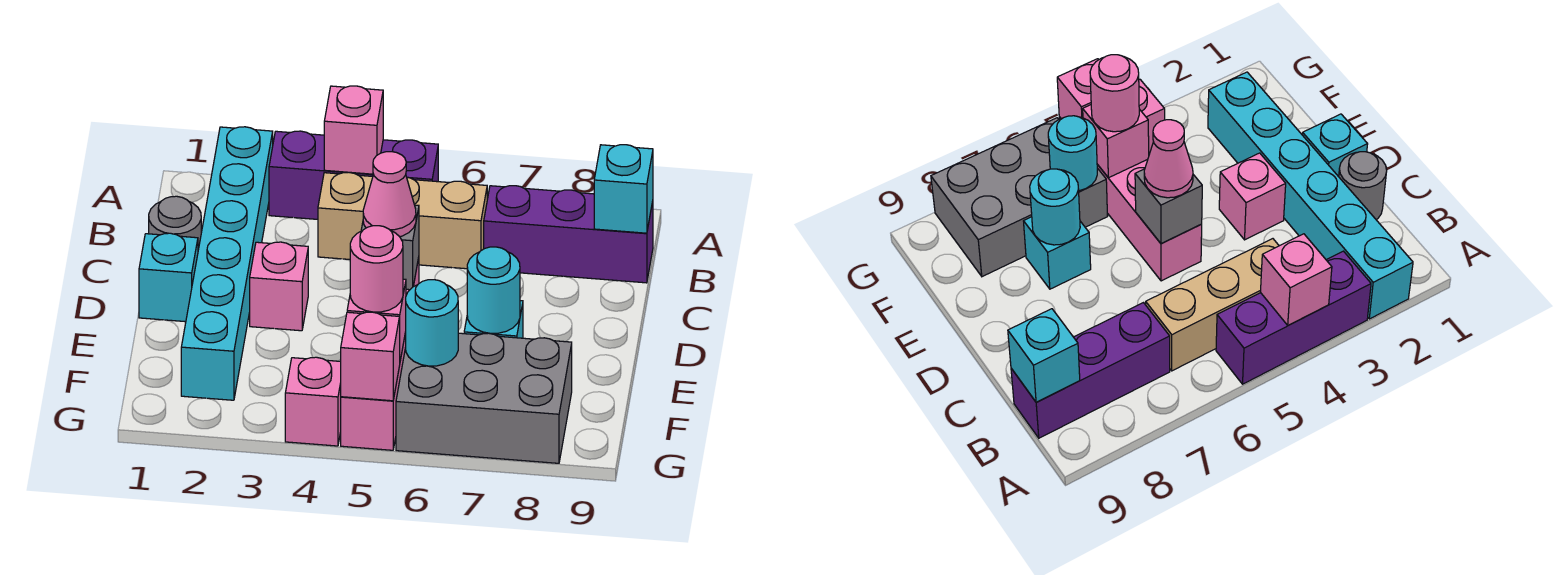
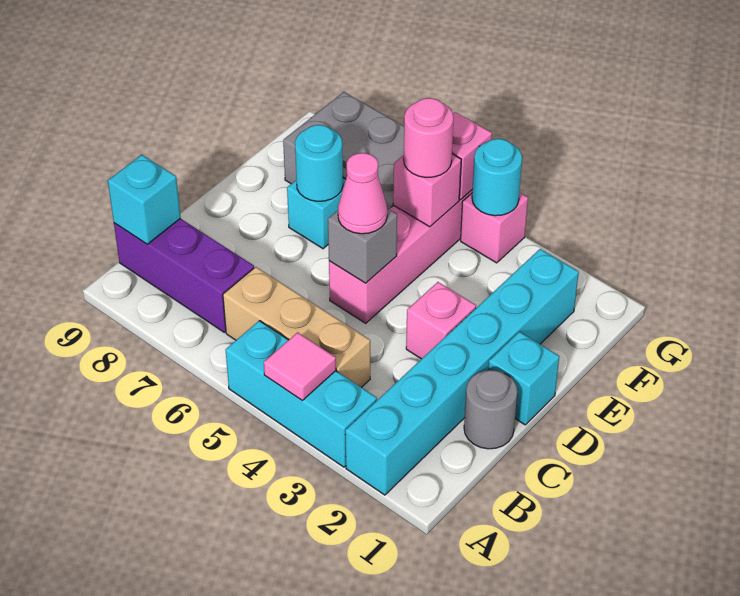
purple brick A3:A5 level 1 -> cyan brick A3:A5 level 1
pink brick A4 level 2 -> pink tile A4 level 2
cyan round brick F6 level 2 -> cyan round brick G4 level 2

